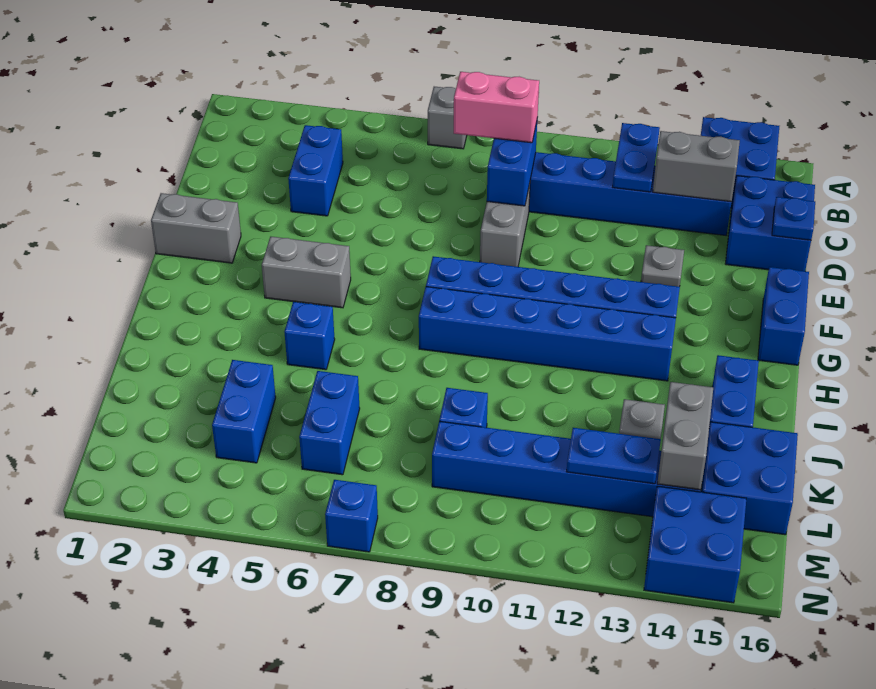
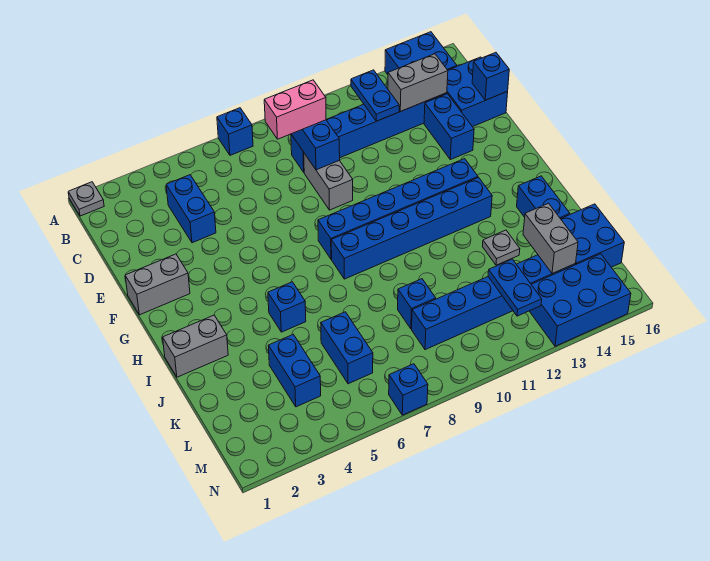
grey brick A7 level 1 -> blue brick A7 level 1
blue plate D16 level 2 -> blue brick D16 level 2
grey plate E13 level 1 -> grey plate A1 level 1
blue brick F16:G16 level 1 -> blue brick D14:E14 level 1
grey brick G4:G5 level 1 -> grey brick I1:I2 level 1
blue plate L12:L13 level 2 -> blue plate L12:M12 level 2
blue brick M14:N15 level 1 -> blue brick M13:N15 level 1

